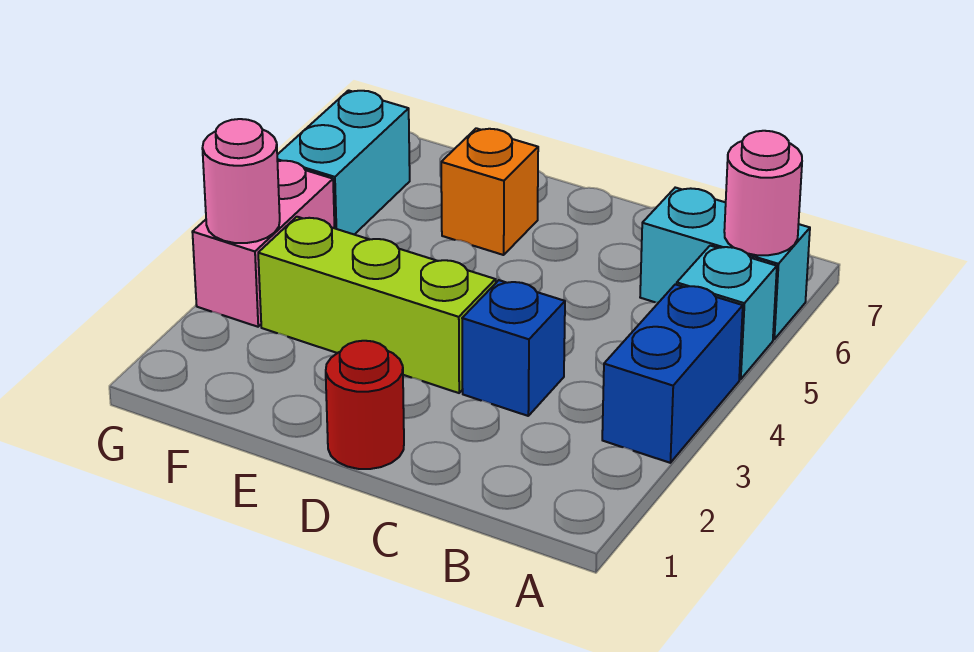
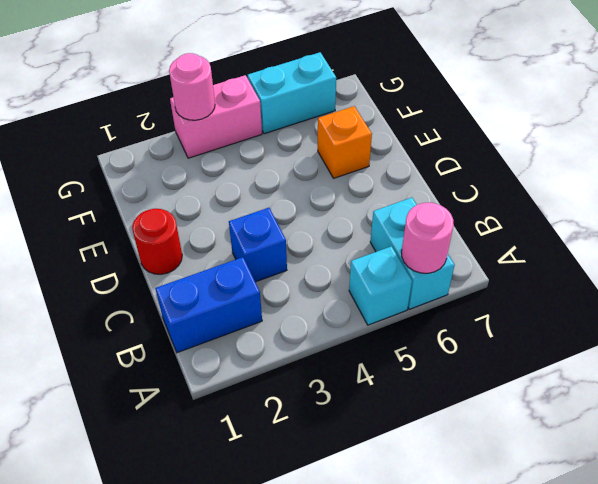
blue brick A3:A4 level 1 -> blue brick B1:B2 level 1
lime brick D3:F3 level 1 -> none

